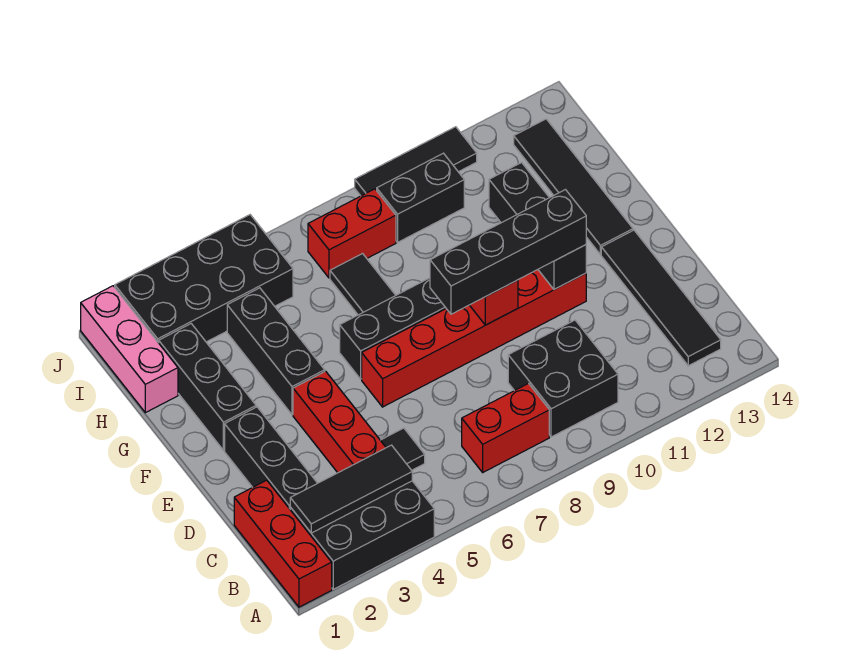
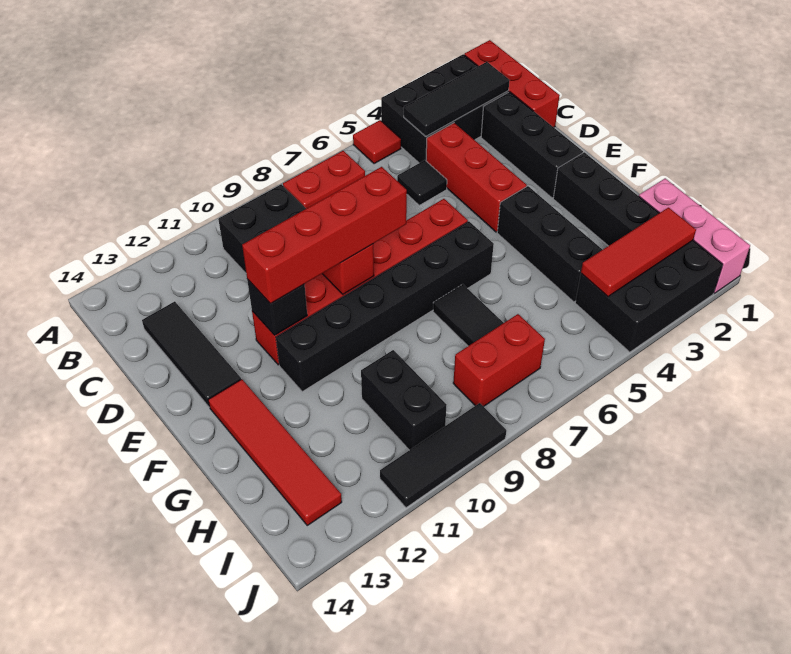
none -> red tile A5 level 1
black tile B13:E13 level 1 -> black tile C13:E13 level 1
black brick E8:E11 level 3 -> red brick E8:E11 level 3
black brick E11:G11 level 2 -> black brick E11 level 2
black tile F13:I13 level 1 -> red tile F13:I13 level 1
black brick I2:J5 level 1 -> black brick I2:J4 level 1
none -> red tile I2:I4 level 2
black brick I9:I10 level 1 -> black brick H10:I10 level 1

